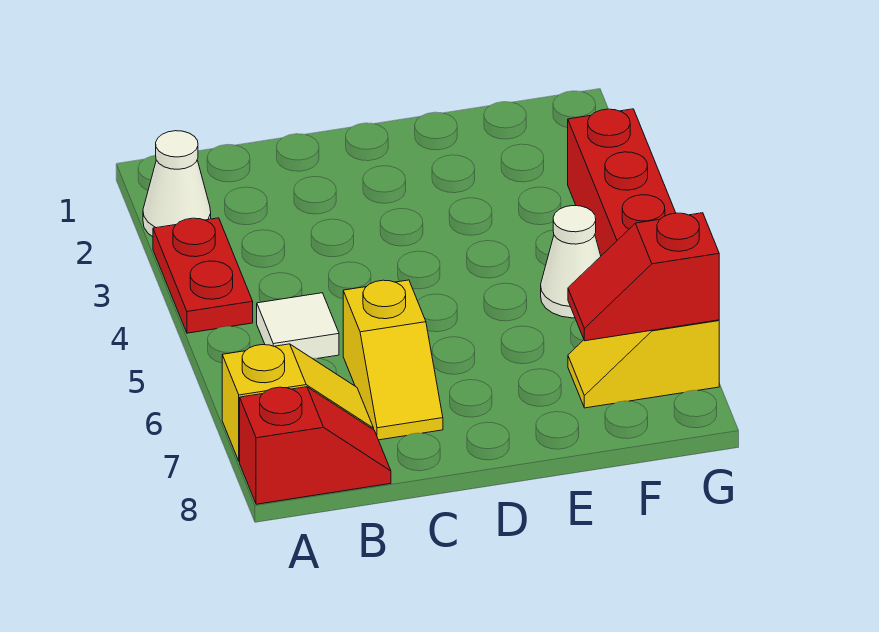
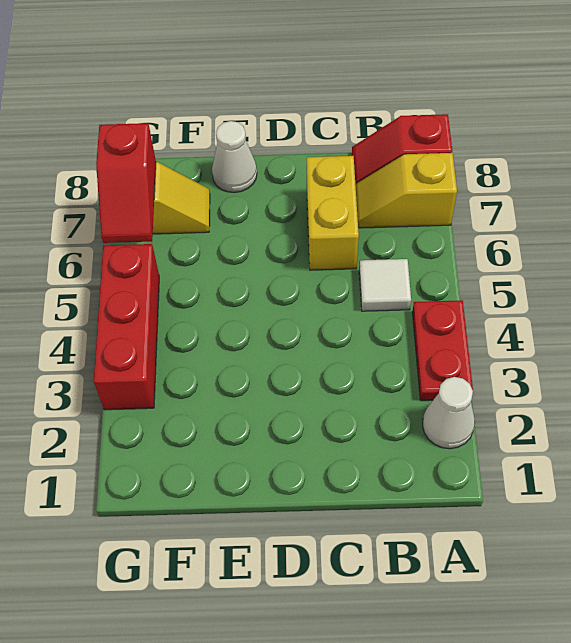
yellow slope C6:C7 level 1 top 6 -> yellow brick C6:C7 level 1
white cone F5 level 1 -> white cone E8 level 1
red slope F7:G7 level 2 top G -> red slope G6:G7 level 2 top 7

